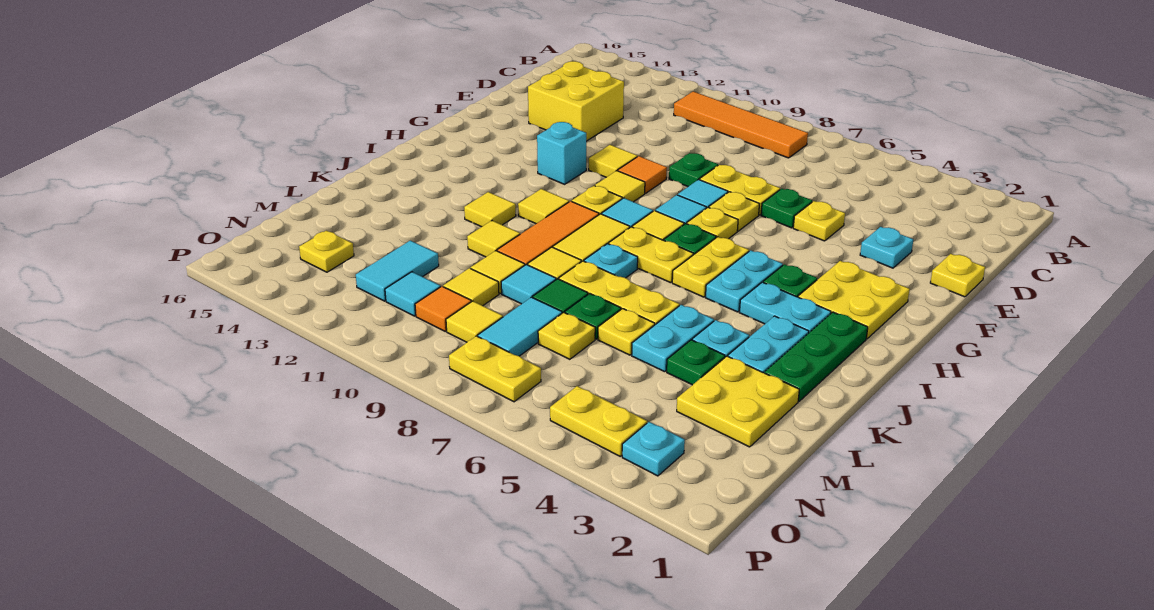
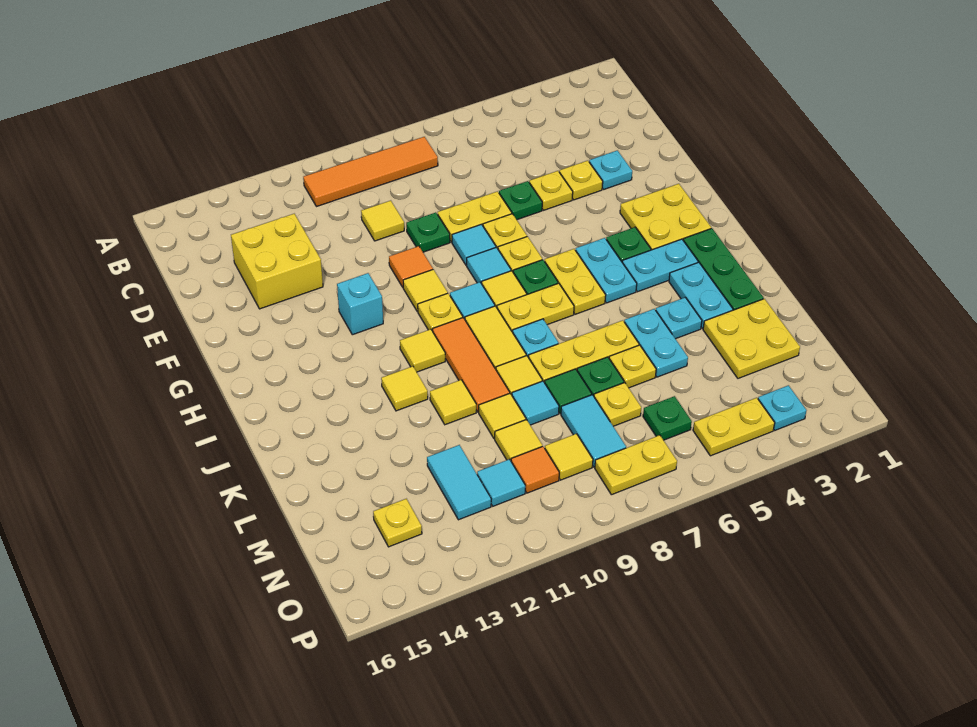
yellow plate E1 level 1 -> yellow plate E4 level 1
yellow tile F11 level 1 -> yellow tile D10 level 1
green plate L4 level 1 -> green plate N6 level 1

